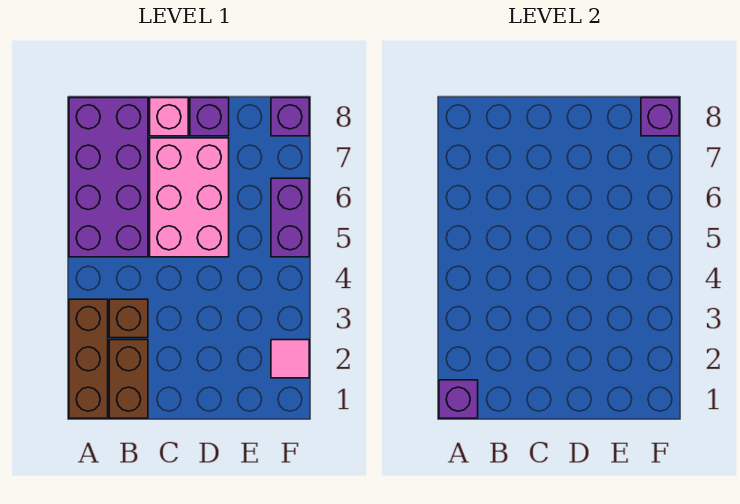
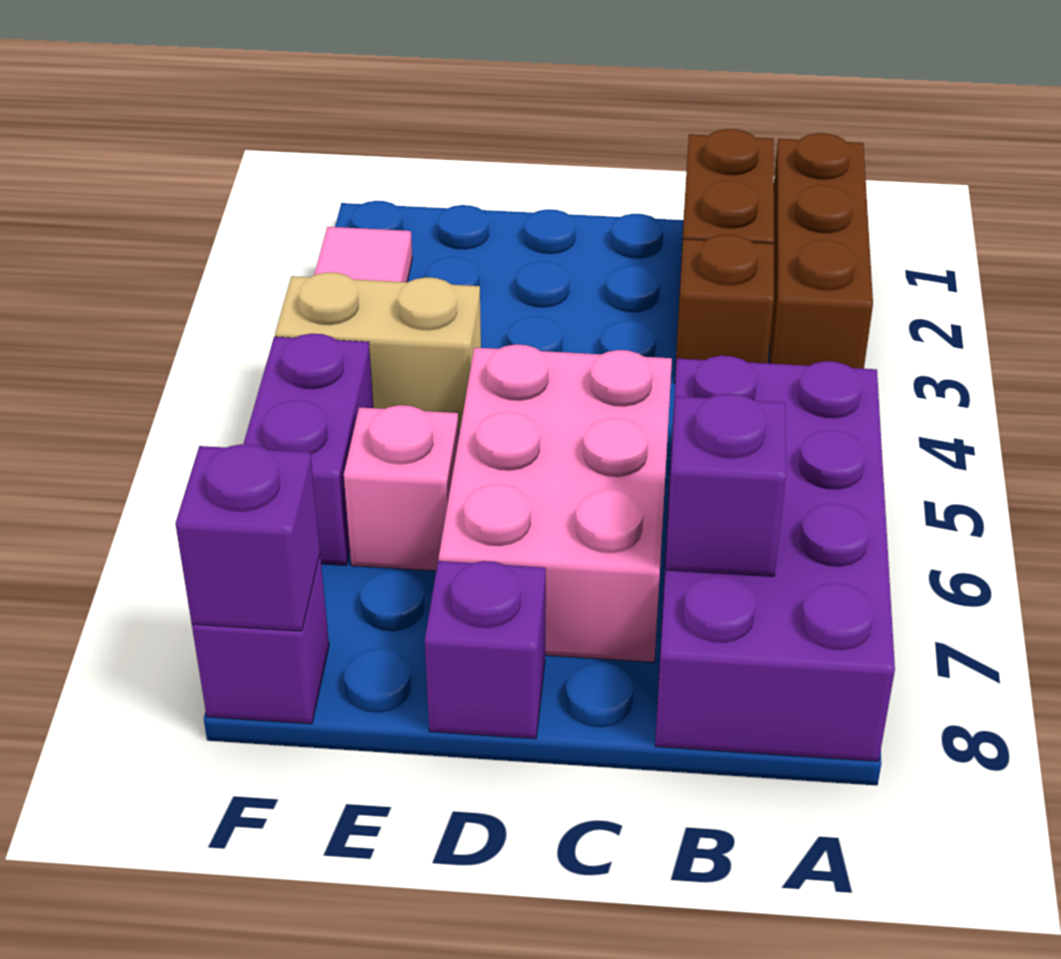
purple brick A1 level 2 -> purple brick B7 level 2
pink brick C8 level 1 -> pink brick E6 level 1
none -> tan brick E4:F4 level 1

